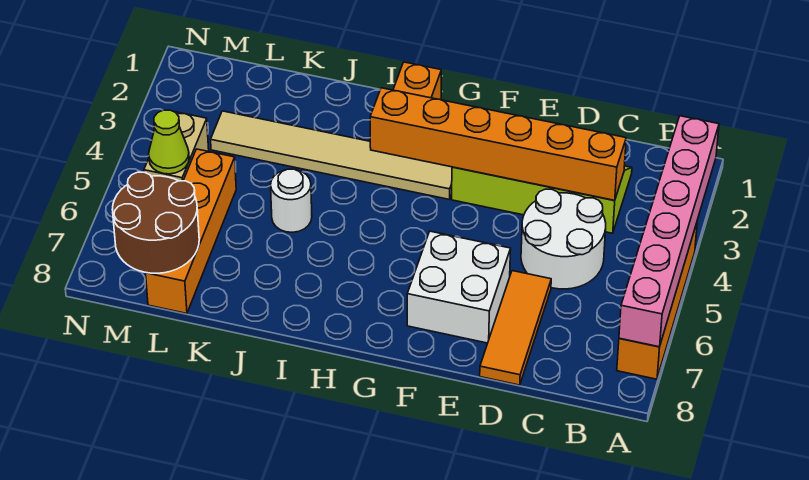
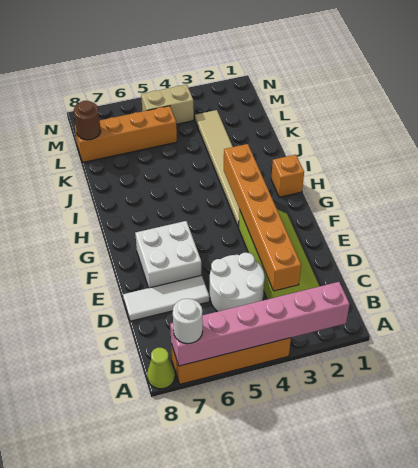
orange tile D6:D8 level 1 -> white tile D6:D8 level 1
white round brick J5 level 1 -> white round brick A7 level 3
brown round brick L7:M8 level 2 -> brown round brick L8 level 2
lime cone M5 level 2 -> lime cone A8 level 1

